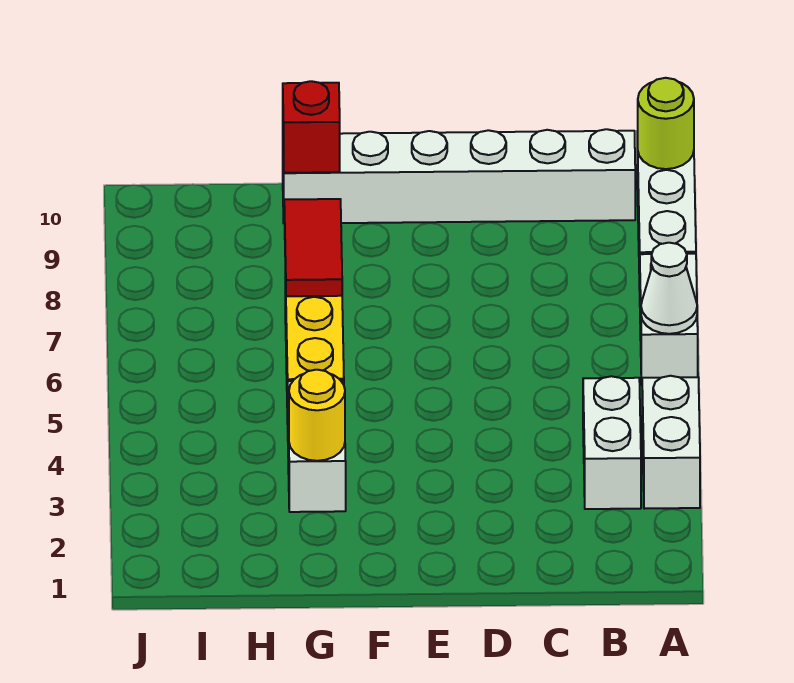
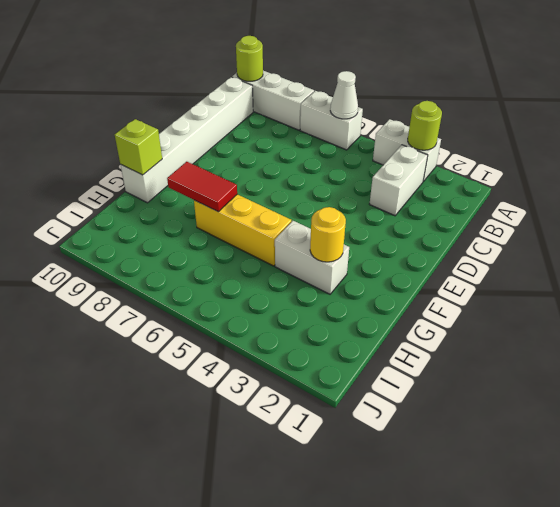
none -> lime round brick A3 level 2
white brick B3:B4 level 1 -> white brick B3:C3 level 1
red brick G10 level 2 -> lime brick G10 level 2

